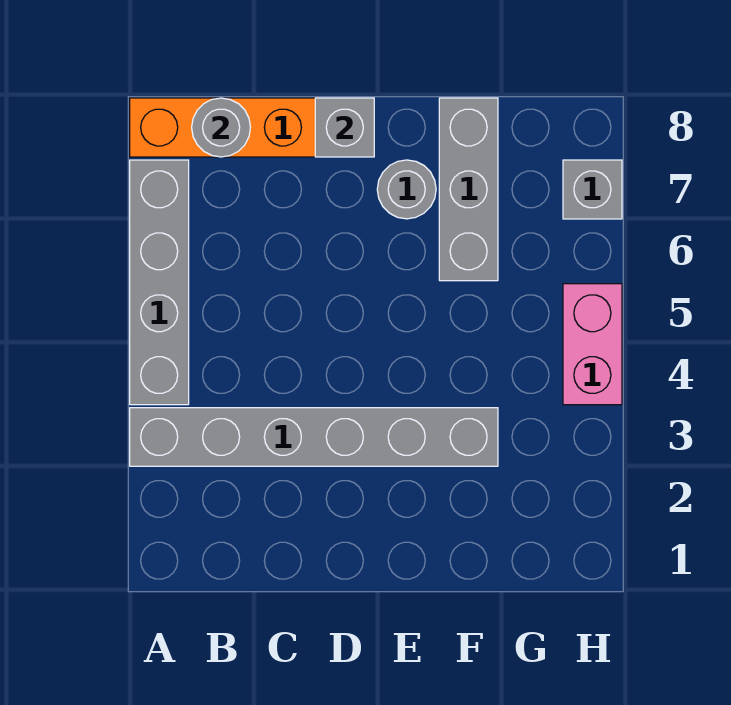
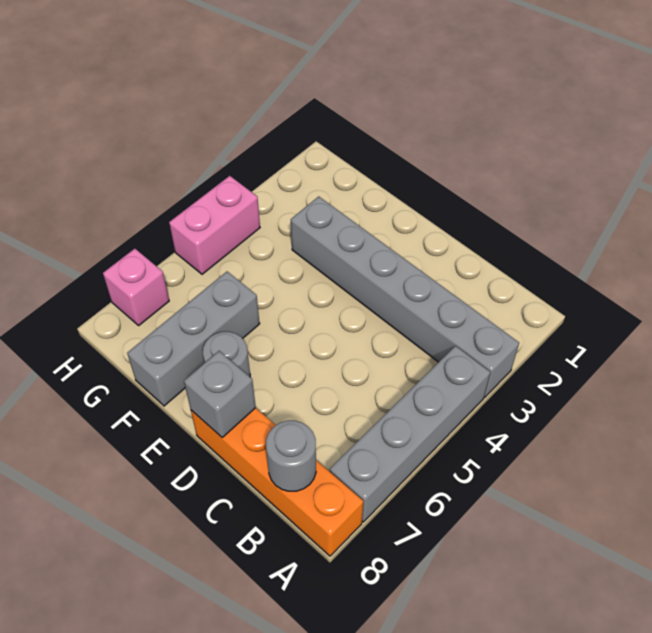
grey brick H7 level 1 -> pink brick H7 level 1

